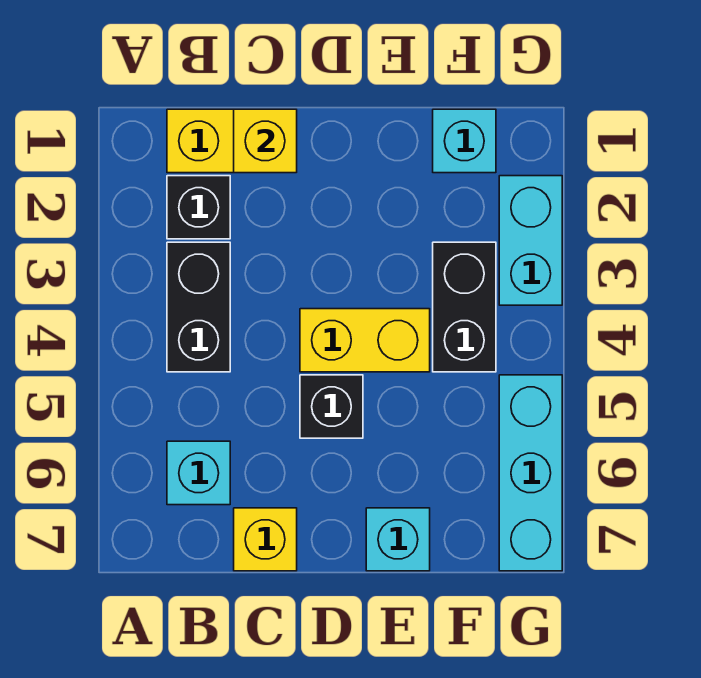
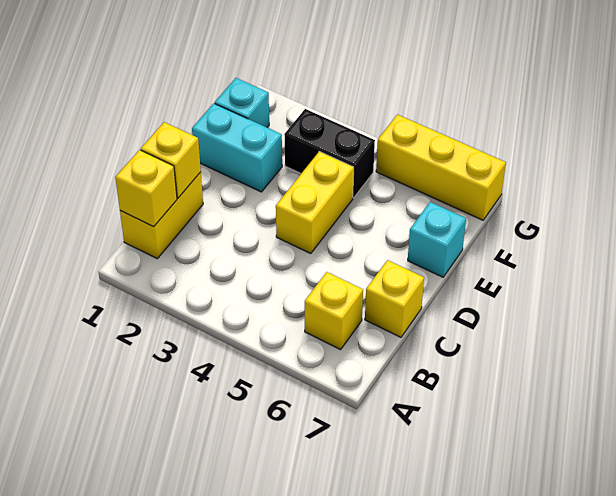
none -> yellow brick B1 level 2
black brick B2 level 1 -> none
black brick B3:B4 level 1 -> none
cyan brick B6 level 1 -> yellow brick B6 level 1
black brick D5 level 1 -> none
cyan brick G2:G3 level 1 -> cyan brick E1:E2 level 1
cyan brick G5:G7 level 1 -> yellow brick G5:G7 level 1

